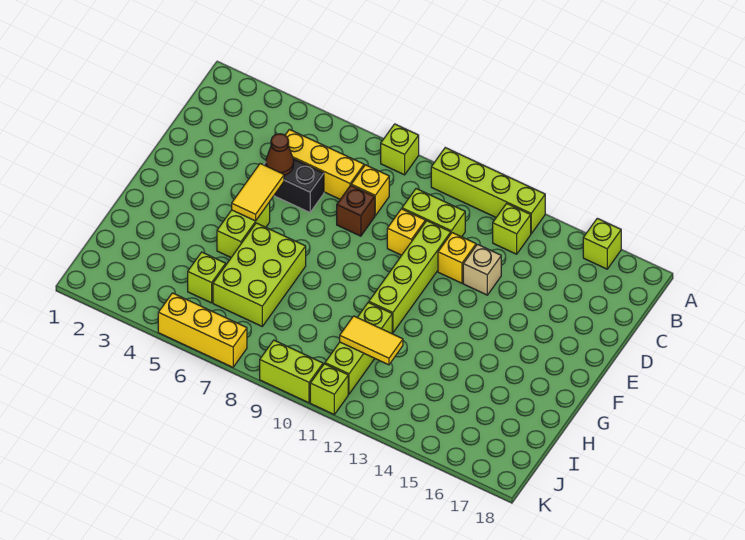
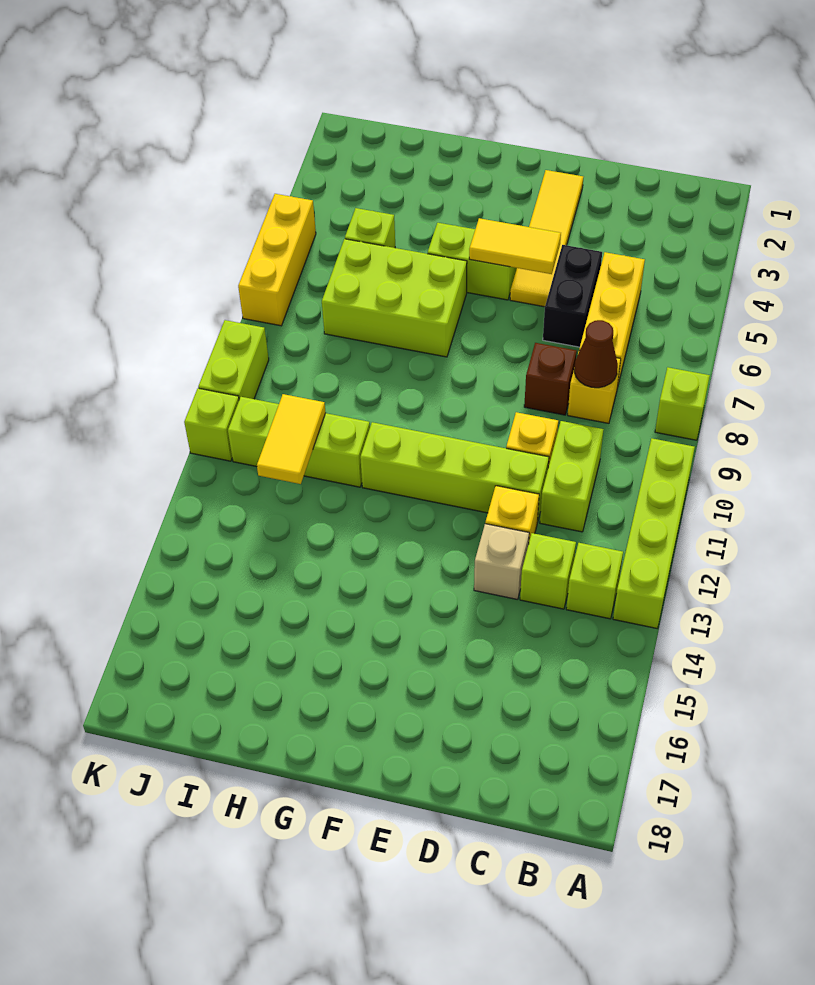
lime brick A16 level 1 -> lime brick C13 level 1
brown cone D5 level 2 -> brown cone C8 level 2
none -> yellow tile E2:E5 level 1

